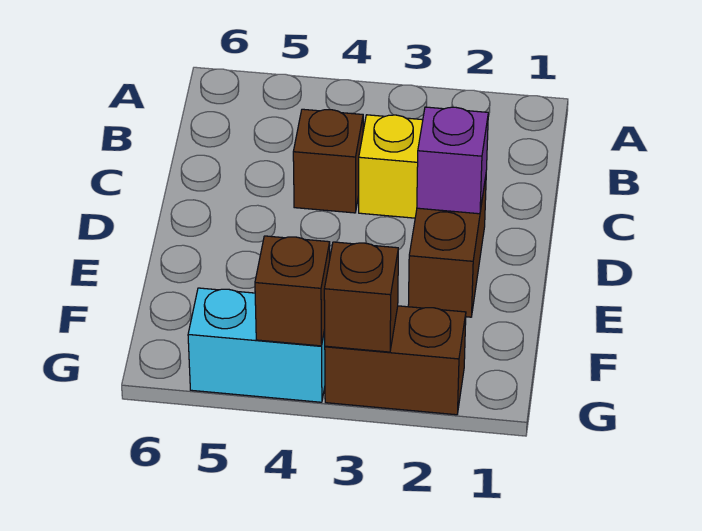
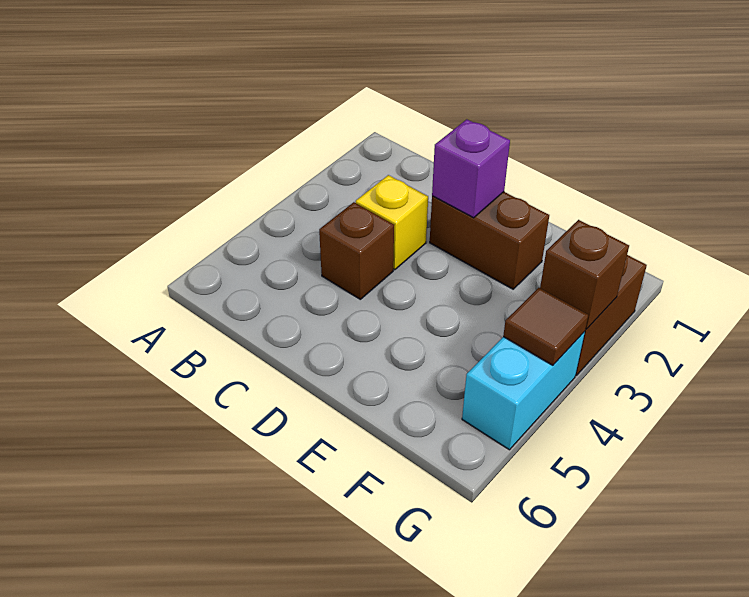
brown brick G4 level 2 -> brown tile G4 level 2

